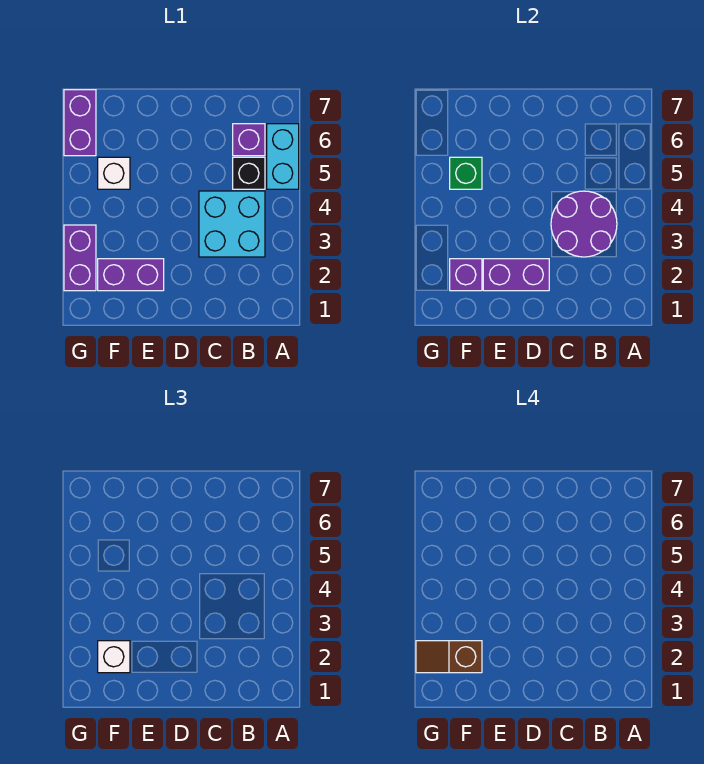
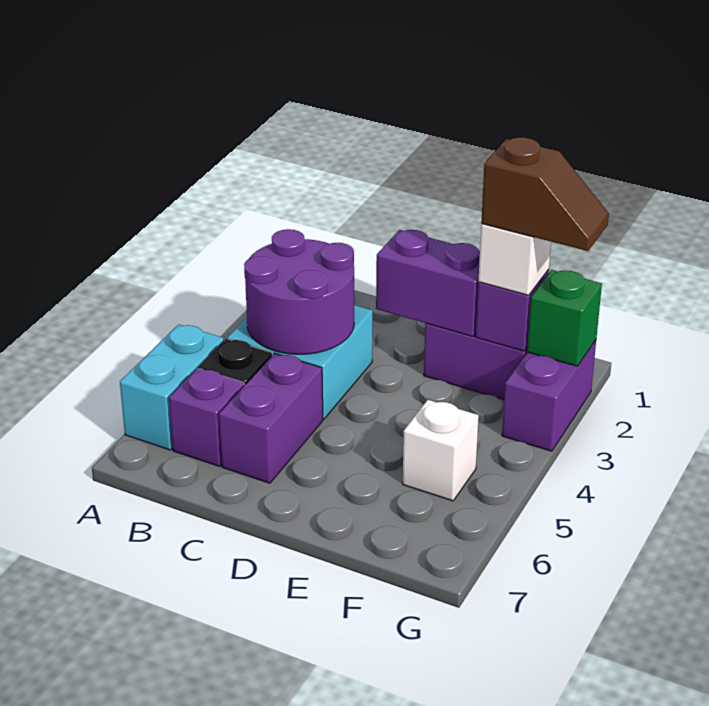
green brick F5 level 2 -> green brick G2 level 2
purple brick G6:G7 level 1 -> purple brick C5:C6 level 1

